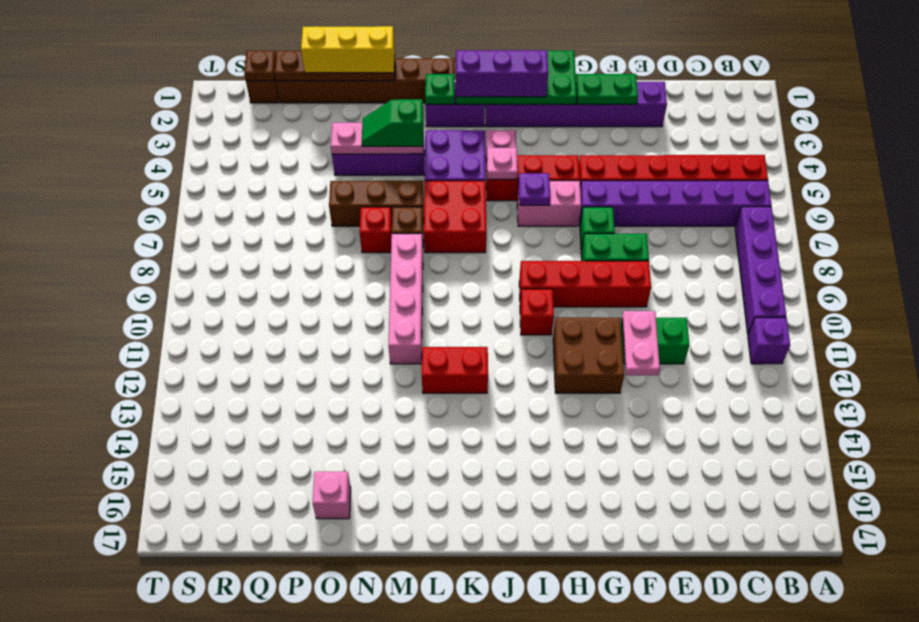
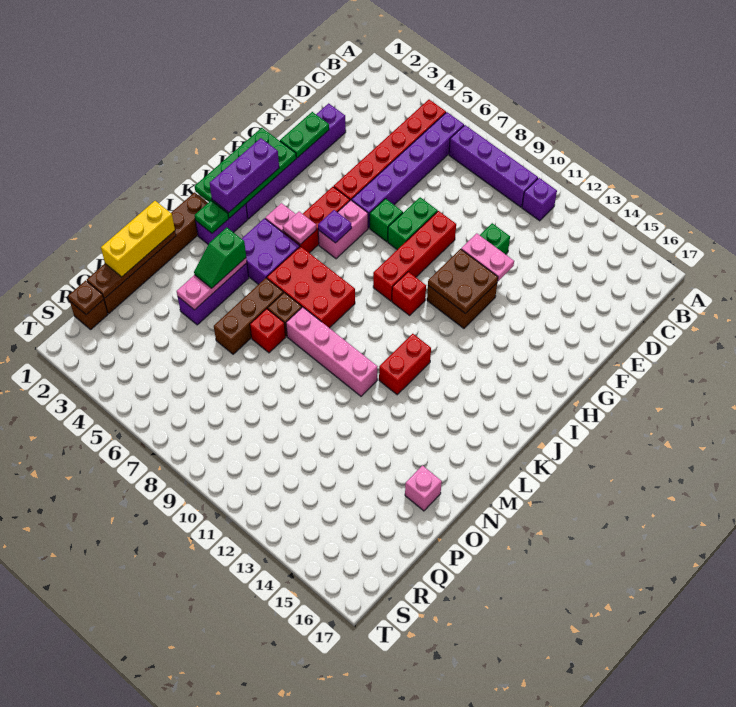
none -> brown plate G11:H12 level 2
red brick K6:L7 level 1 -> red brick K6:L8 level 1

